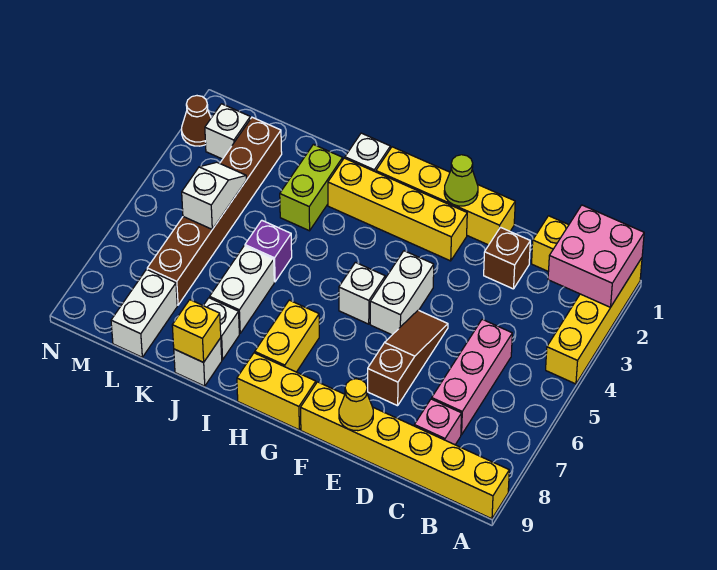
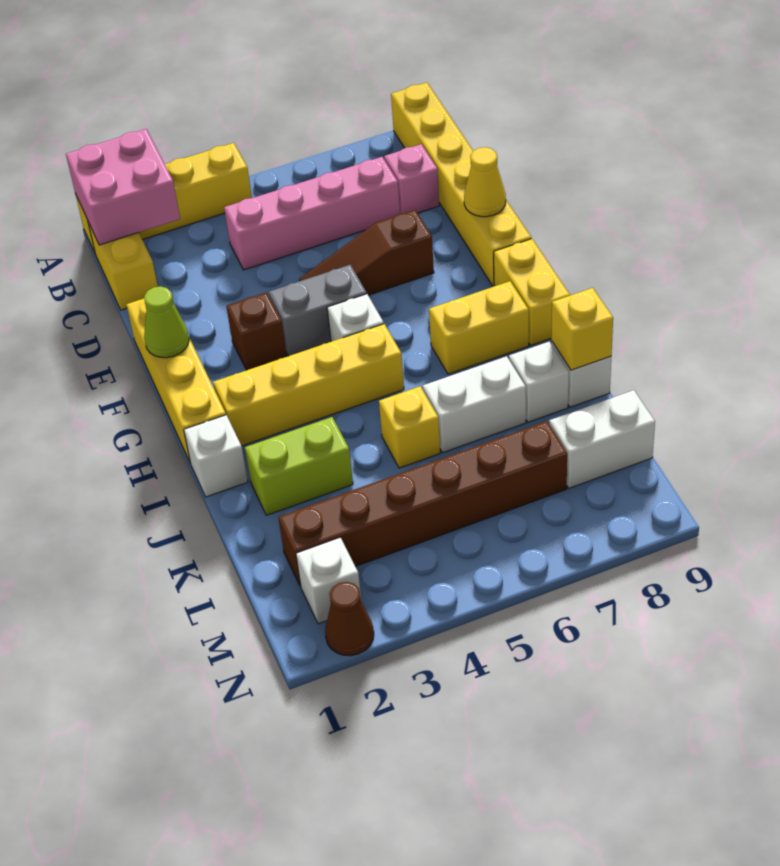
pink brick C5:C7 level 1 -> pink brick C4:C7 level 1
brown brick D2 level 1 -> brown brick F3 level 1
yellow brick F2:I2 level 1 -> yellow brick H2:H5 level 1
white brick F4:F5 level 1 -> grey brick F4:F5 level 1
purple brick J5 level 1 -> yellow brick J5 level 1
white slope L4:L5 level 2 top 5 -> none

